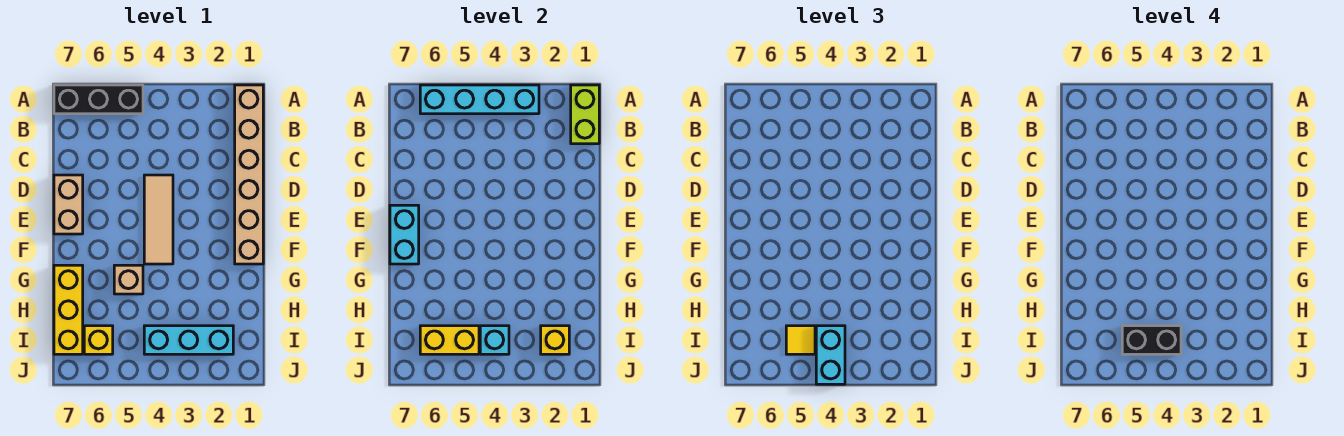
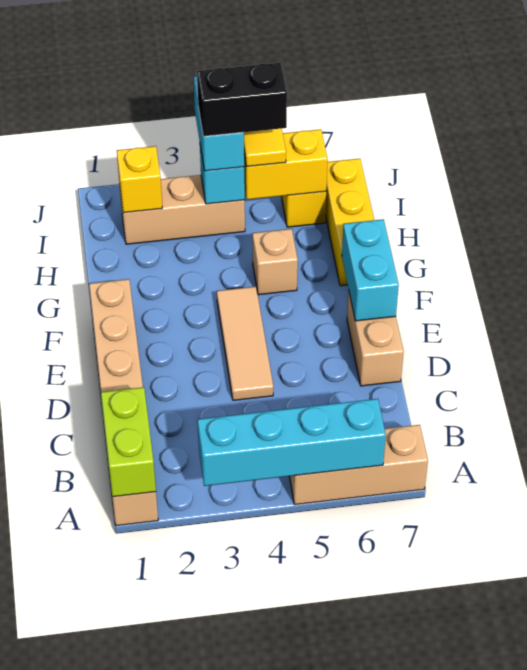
black brick A5:A7 level 1 -> tan brick A5:A7 level 1
cyan brick I2:I4 level 1 -> tan brick I2:I4 level 1

